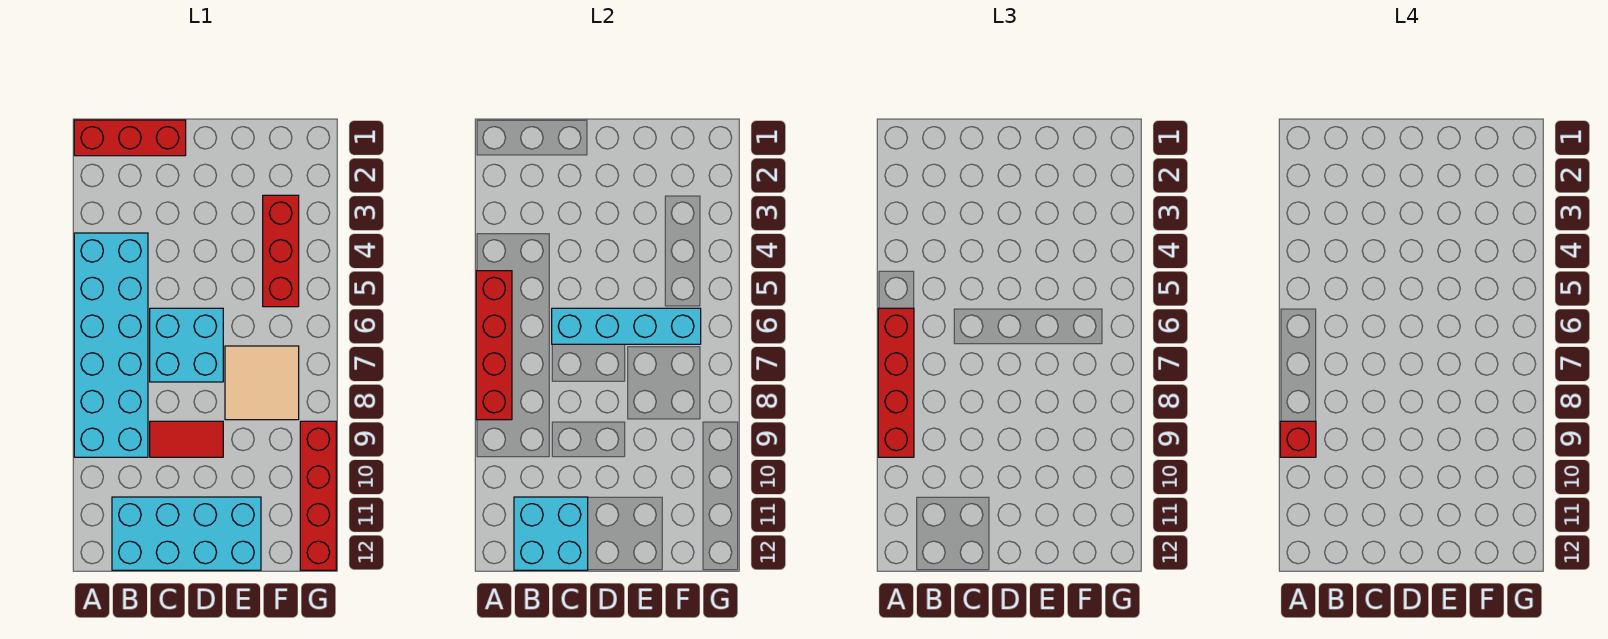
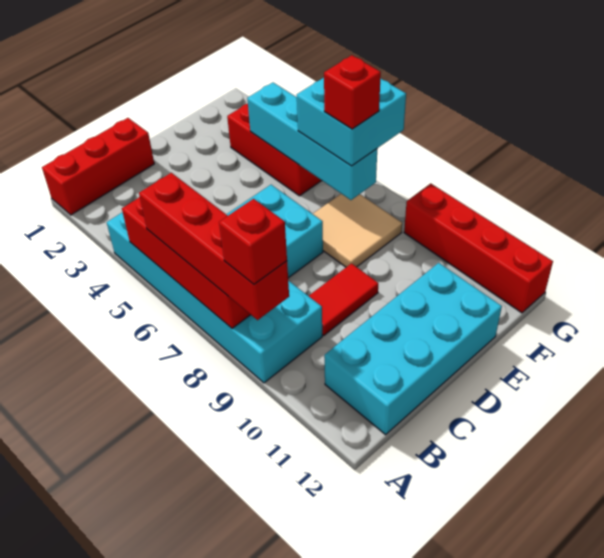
cyan brick B11:C12 level 2 -> cyan brick F6:G7 level 3
cyan brick C6:F6 level 2 -> cyan brick F4:F7 level 2
none -> red brick F7 level 4

